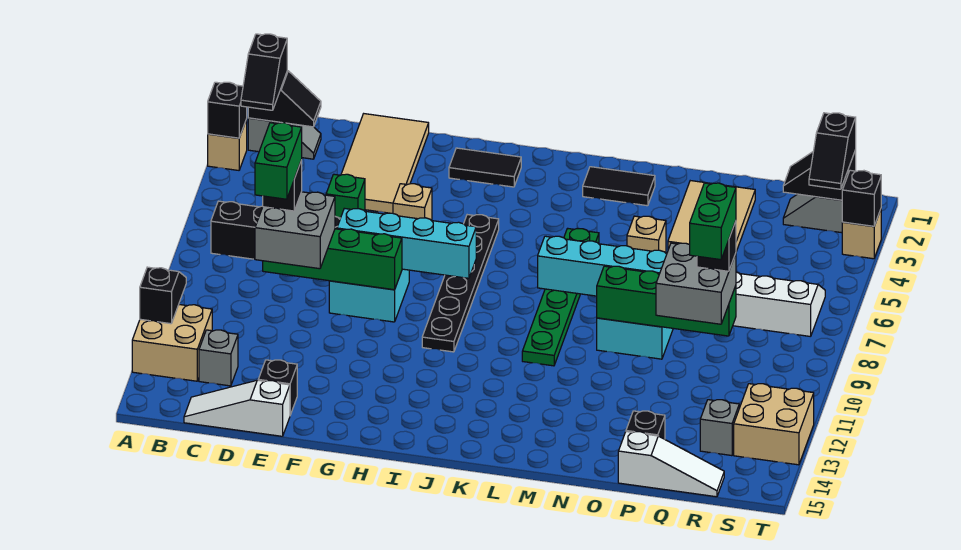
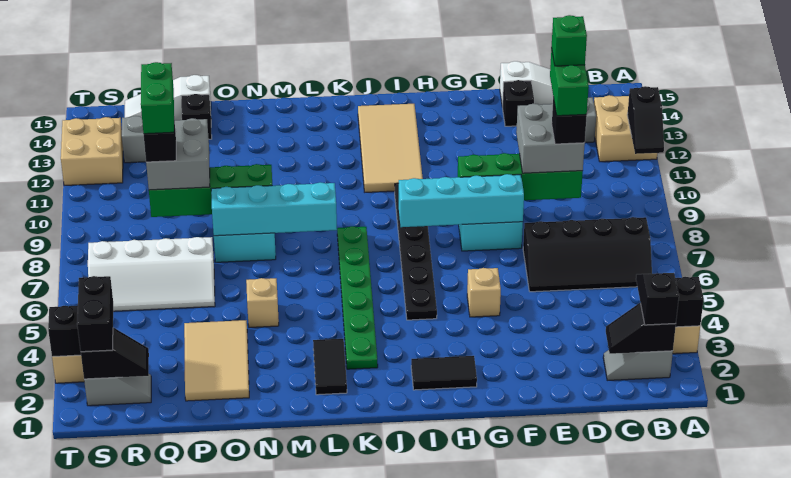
tan tile E1:F4 level 1 -> tan tile I11:J14 level 1
green brick E5 level 1 -> green brick D10 level 6
black tile L2:M2 level 1 -> black tile L2:L3 level 1
green plate L5:L10 level 1 -> green plate K3:K8 level 1
black slope S2:S3 level 3 top 2 -> black brick S2:S3 level 3

